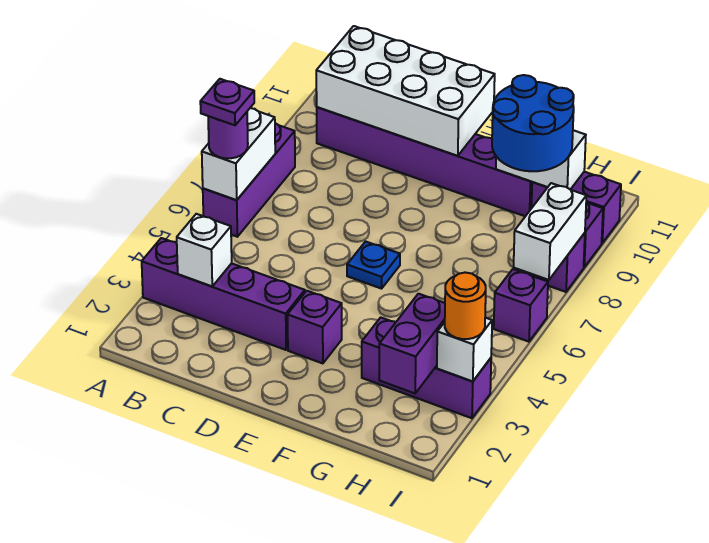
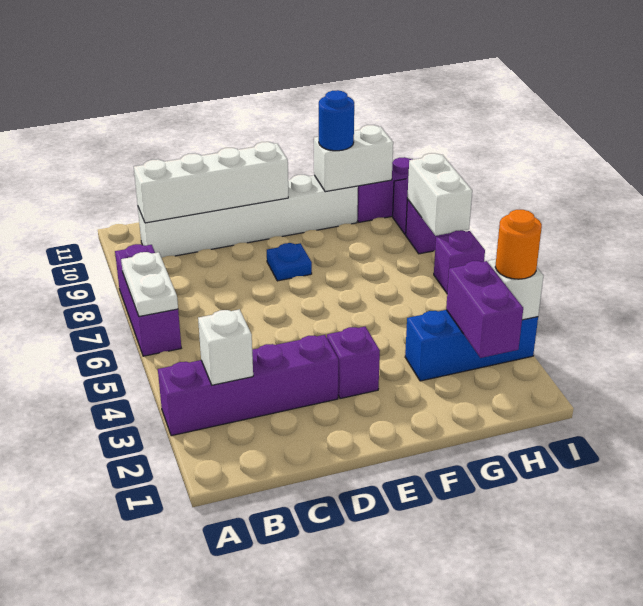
white brick A6:A7 level 2 -> white plate A6:A7 level 2
purple round brick A6 level 3 -> none
purple plate A6 level 4 -> none
purple brick B10:G10 level 1 -> white brick B10:G10 level 1
white brick B10:E11 level 2 -> white brick B10:E10 level 2
blue plate E6 level 1 -> blue plate E8 level 1
purple brick G3:I3 level 1 -> blue brick G3:I3 level 1
blue round brick G9:H10 level 3 -> blue round brick G10 level 3

